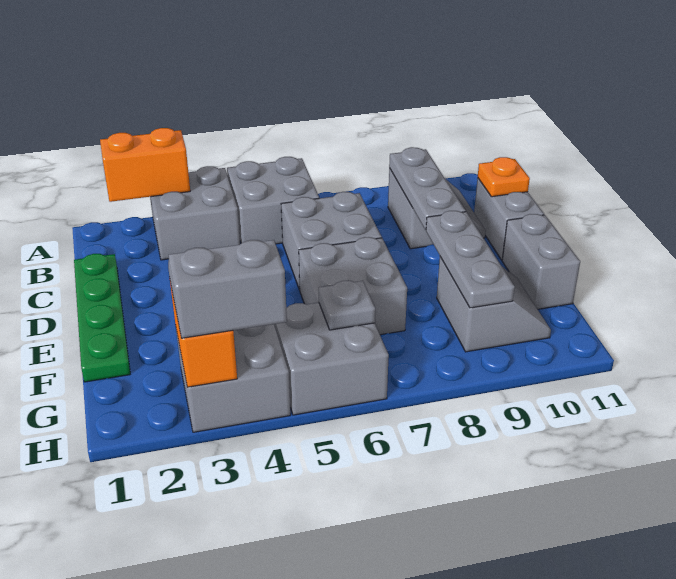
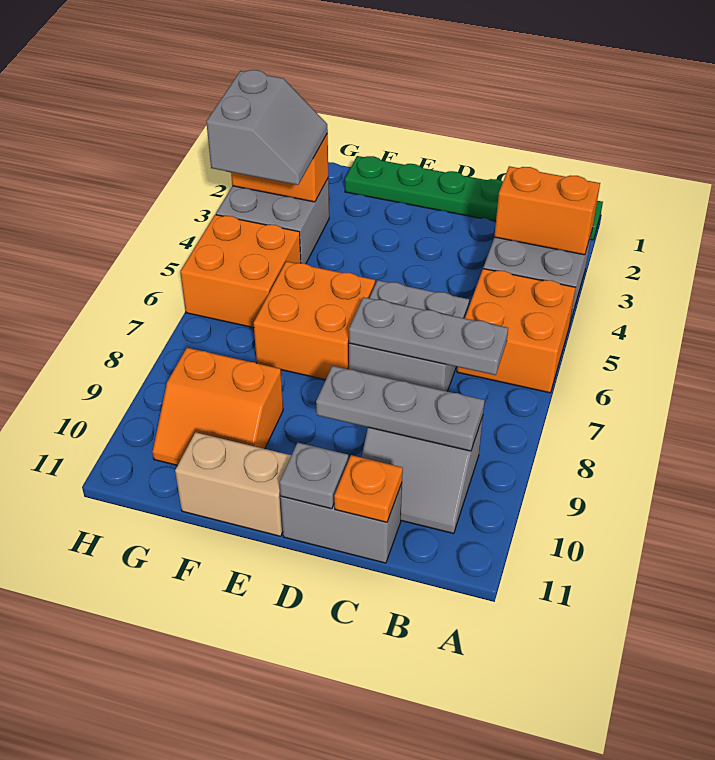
orange brick A2:A3 level 2 -> orange brick A3:B3 level 2
grey brick A5:B6 level 1 -> orange brick A5:B6 level 1
green plate C1:F1 level 1 -> green plate A1:F1 level 1
grey brick E6:F7 level 1 -> orange brick E6:F7 level 1
grey plate E9:G9 level 2 -> grey plate B7:D7 level 2
grey brick E11:F11 level 1 -> tan brick E11:F11 level 1
grey slope F9:G10 level 1 top 9 -> orange slope F9:G10 level 1 top 9
grey brick G5:H6 level 1 -> orange brick G5:H6 level 1
grey plate G6 level 2 -> grey plate D11 level 2

